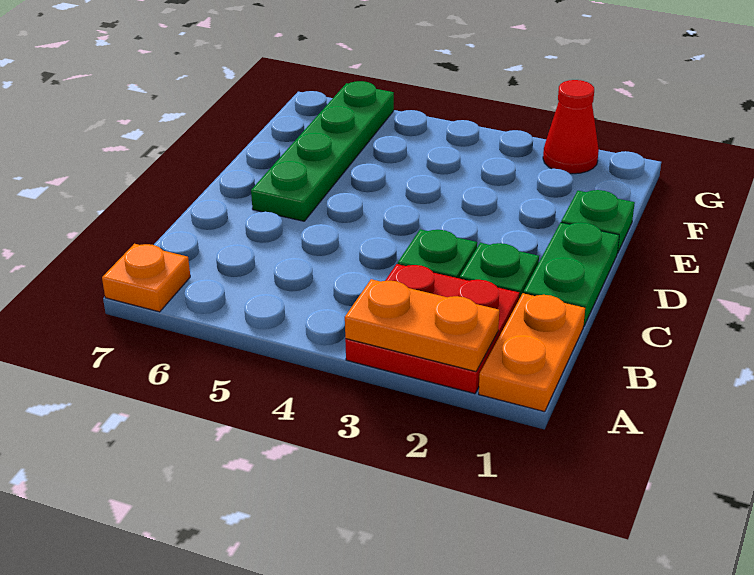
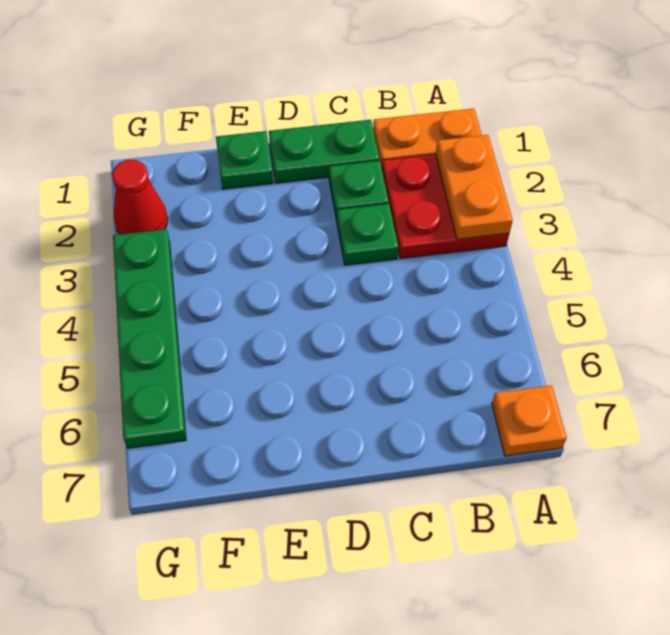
green plate D6:G6 level 1 -> green plate G3:G6 level 1

